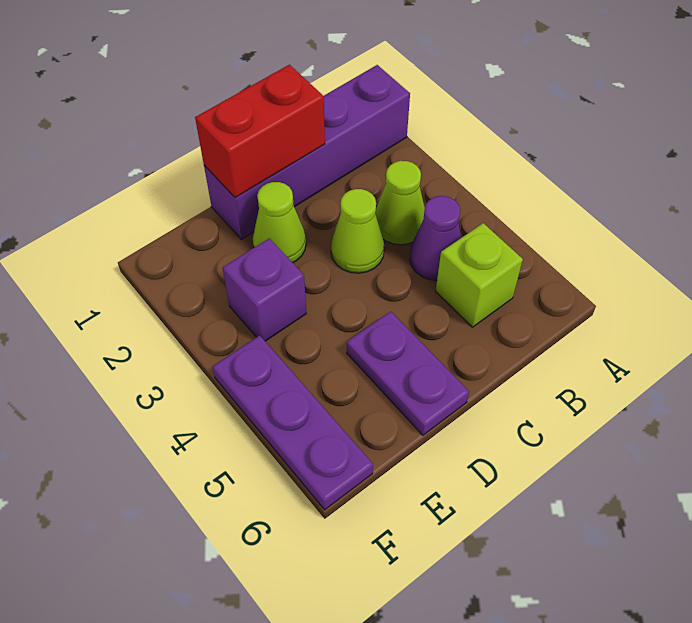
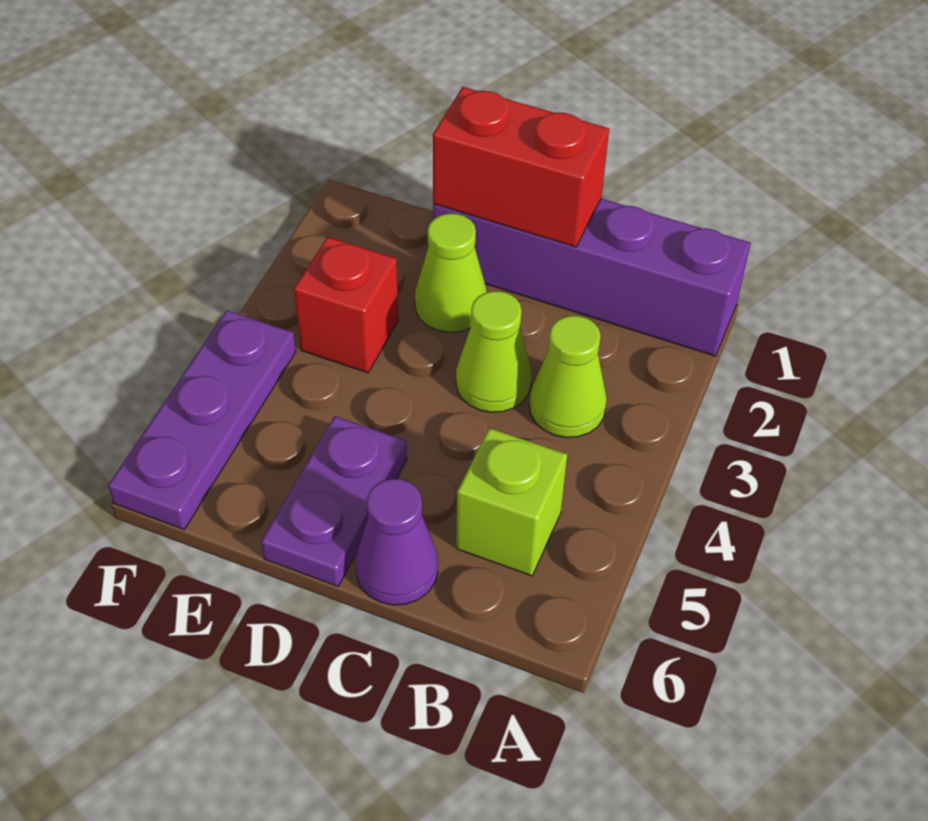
purple cone B4 level 1 -> purple cone C6 level 1
purple brick E3 level 1 -> red brick E3 level 1

